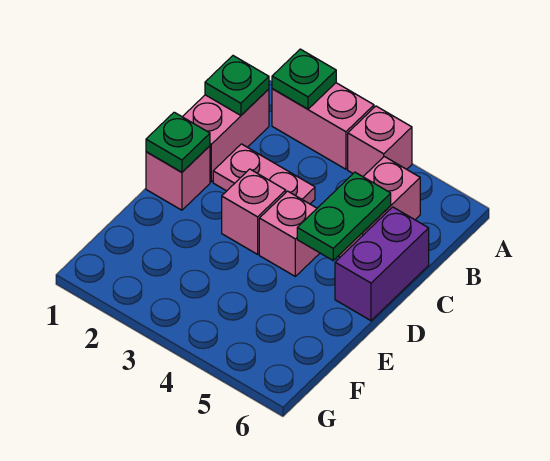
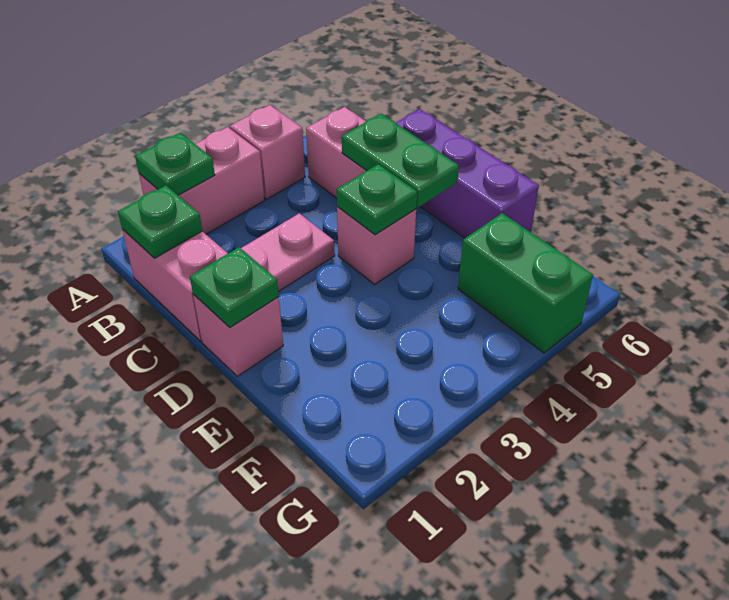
purple brick C6:D6 level 1 -> purple brick C6:E6 level 1
pink brick D3 level 1 -> none
none -> green plate D4 level 2
none -> green brick F5:G5 level 1

